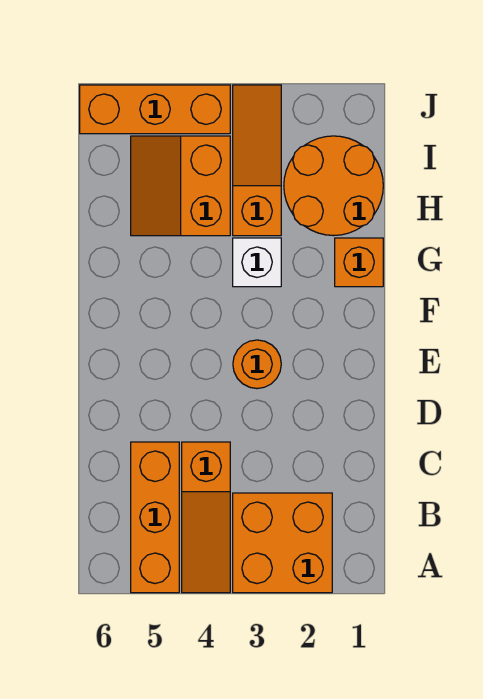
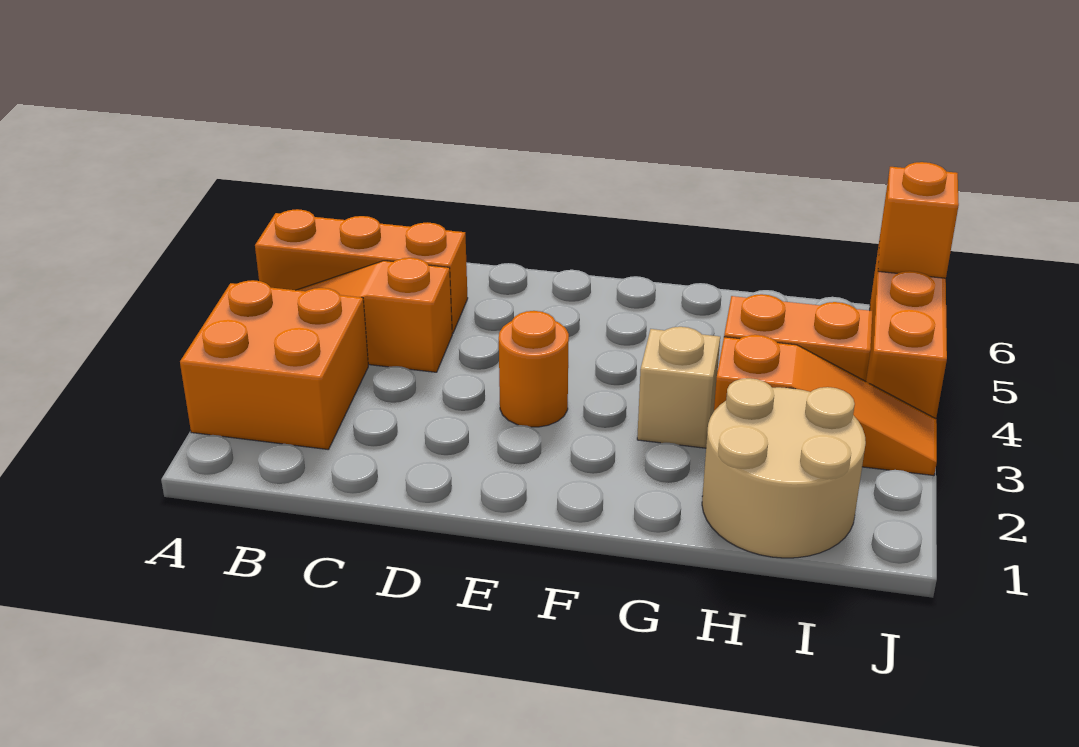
orange brick G1 level 1 -> orange brick J6 level 2
white brick G3 level 1 -> tan brick G3 level 1
orange round brick H1:I2 level 1 -> tan round brick H1:I2 level 1

